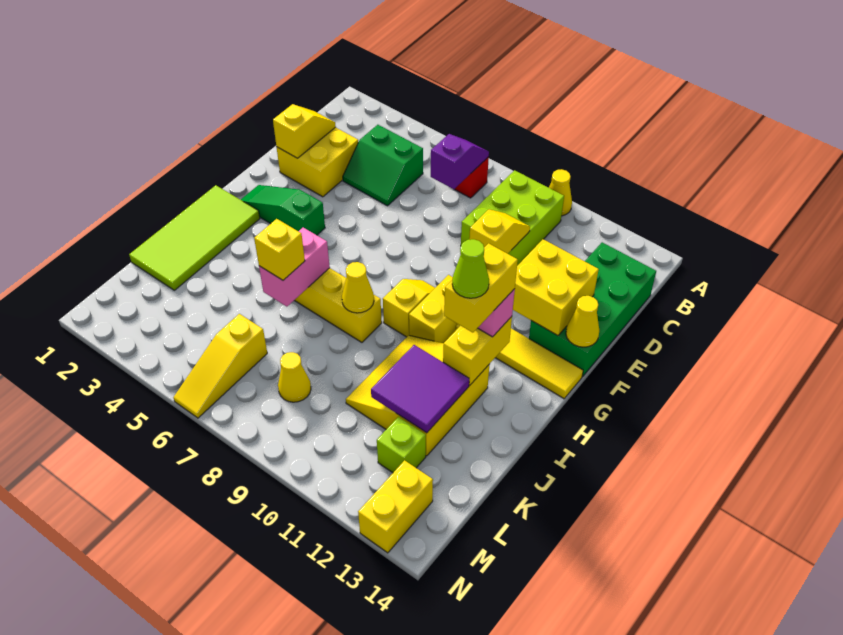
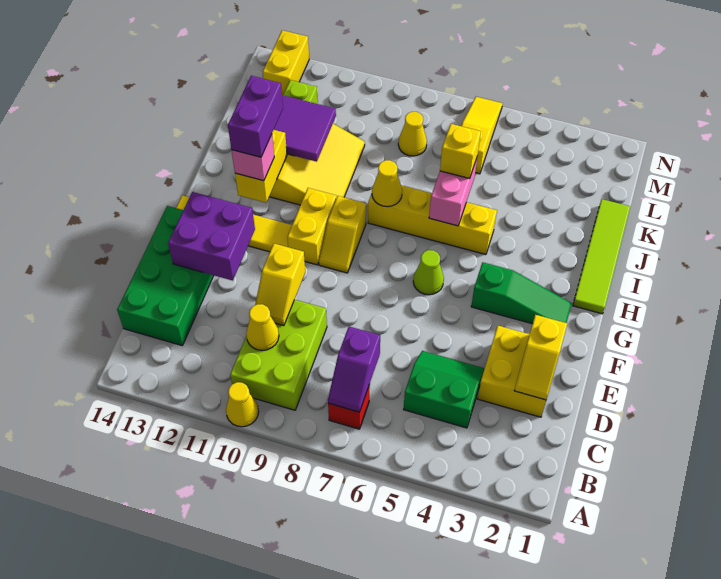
yellow brick E12:F13 level 2 -> purple brick E12:F13 level 2
yellow cone F14 level 2 -> yellow cone C10 level 2
lime tile H1:K2 level 1 -> lime tile H1:K1 level 1
yellow brick H12:I12 level 4 -> purple brick H12:I12 level 4
lime cone I12 level 5 -> lime cone G6 level 1

